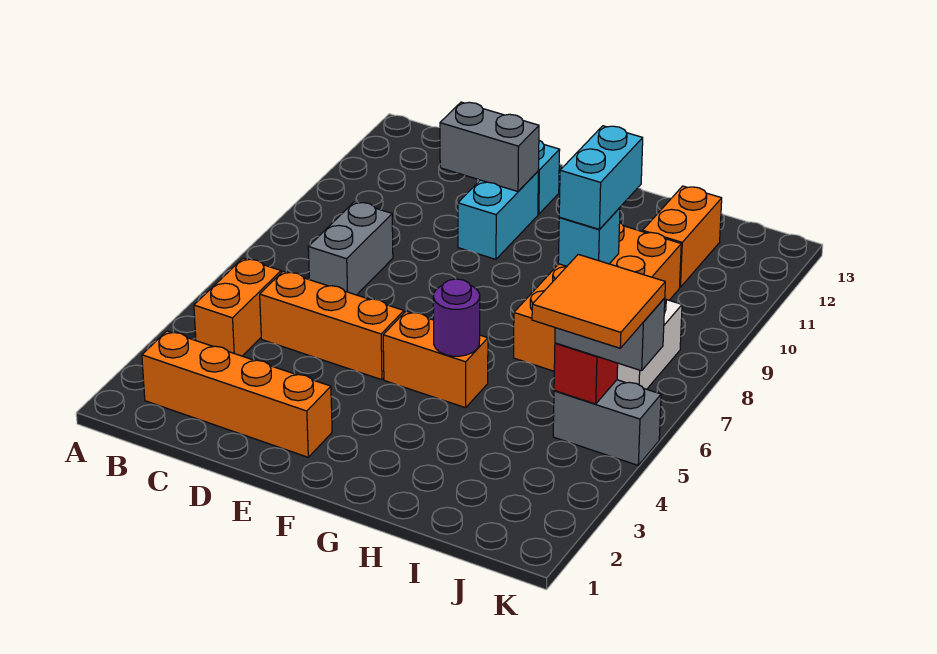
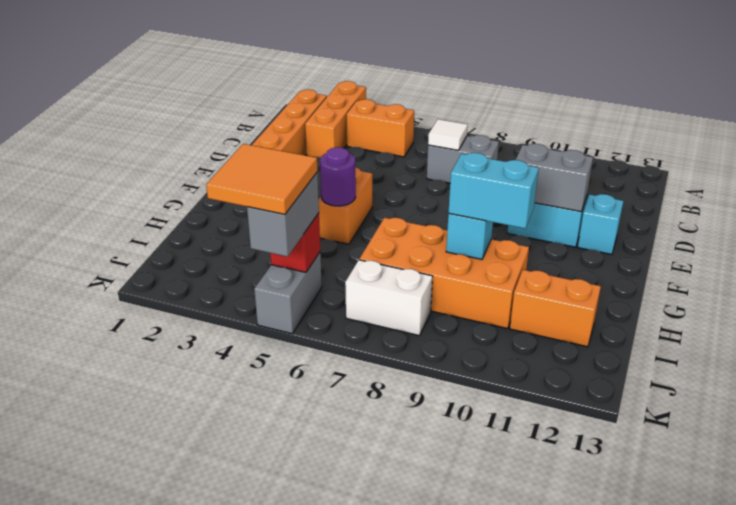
orange brick C5:E5 level 1 -> orange brick A3:C3 level 1
none -> white tile C7 level 2
grey brick D11:E11 level 2 -> grey brick E10:E11 level 2

